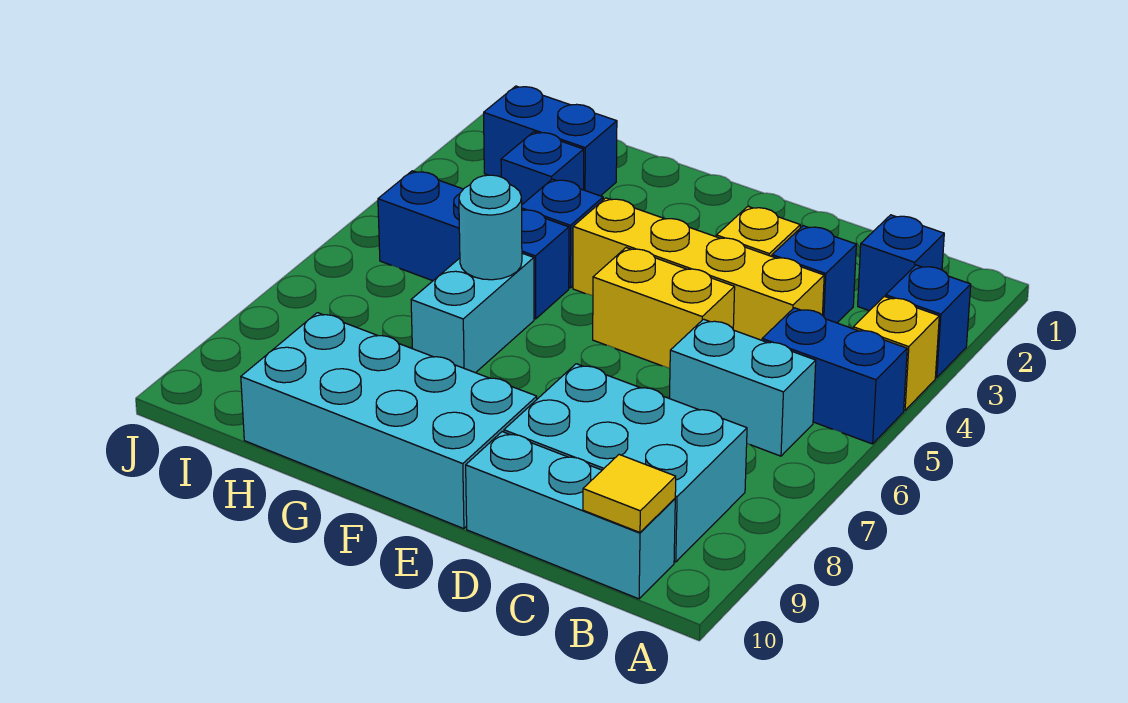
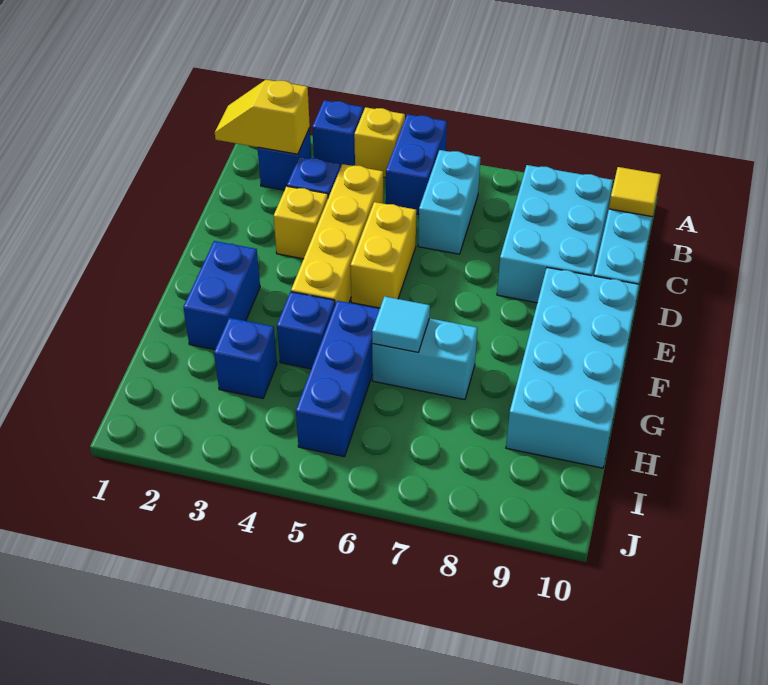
none -> yellow slope B1:B2 level 2 top 2
cyan round brick G6 level 2 -> cyan tile G6 level 2
blue brick H2:I2 level 1 -> blue brick F2:G2 level 1

